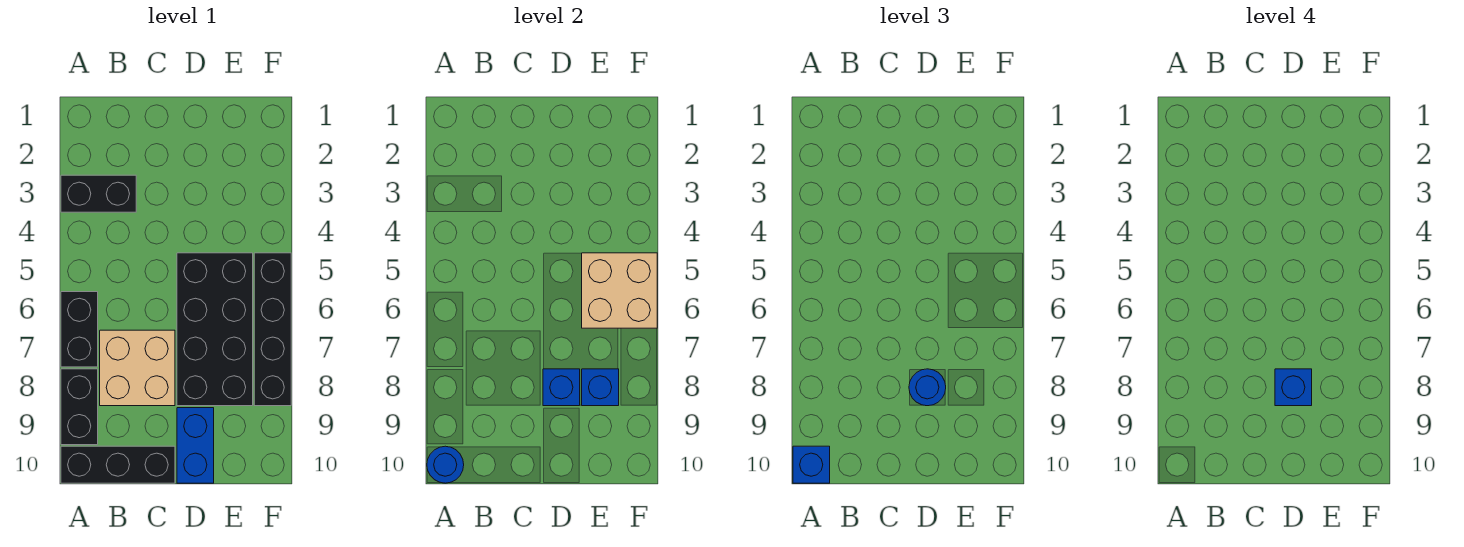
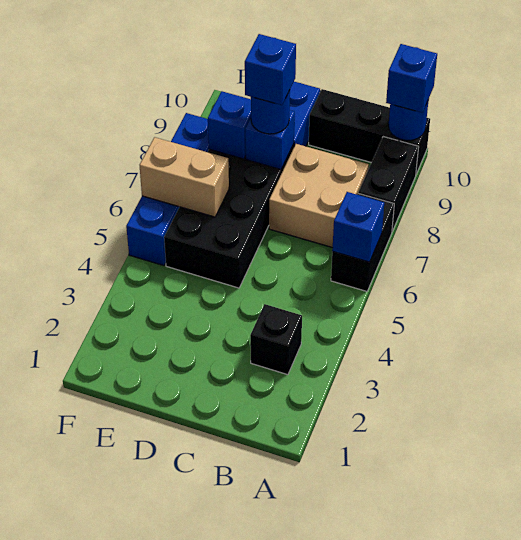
black brick A3:B3 level 1 -> black brick B3 level 1
none -> blue brick A6 level 2
tan brick E5:F6 level 2 -> tan brick E6:F6 level 2
black brick F5:F8 level 1 -> blue brick F5:F8 level 1

